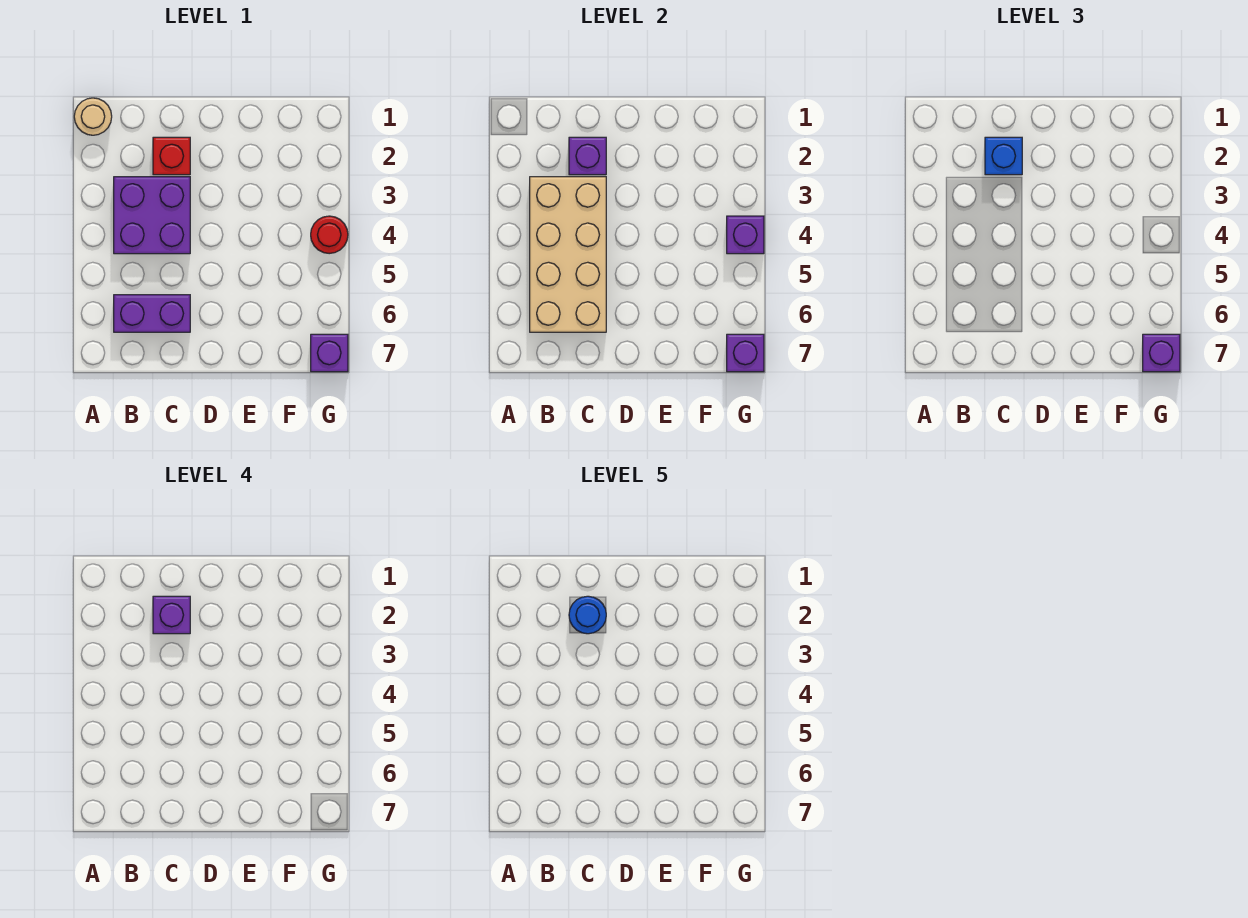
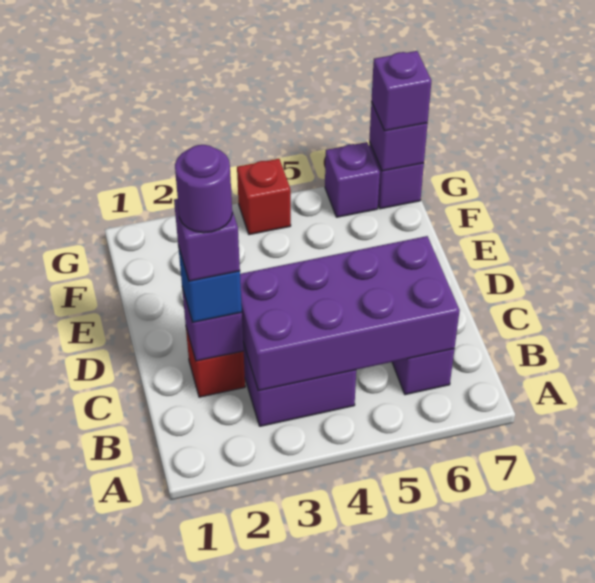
tan round brick A1 level 1 -> none
tan brick B3:C6 level 2 -> purple brick B3:C6 level 2
blue round brick C2 level 5 -> purple round brick C2 level 5
red round brick G4 level 1 -> red brick G4 level 1
purple brick G4 level 2 -> purple brick G6 level 1

